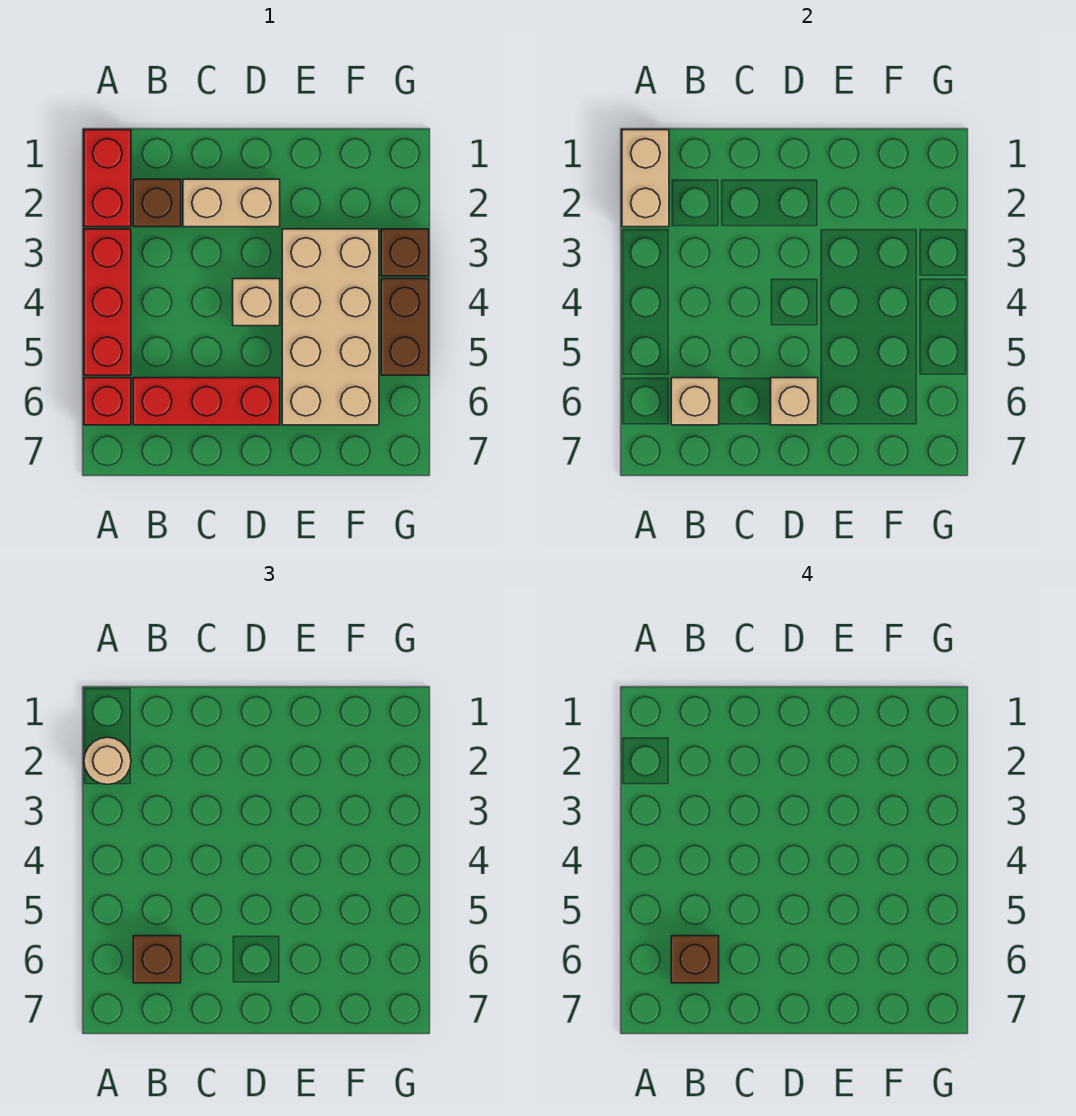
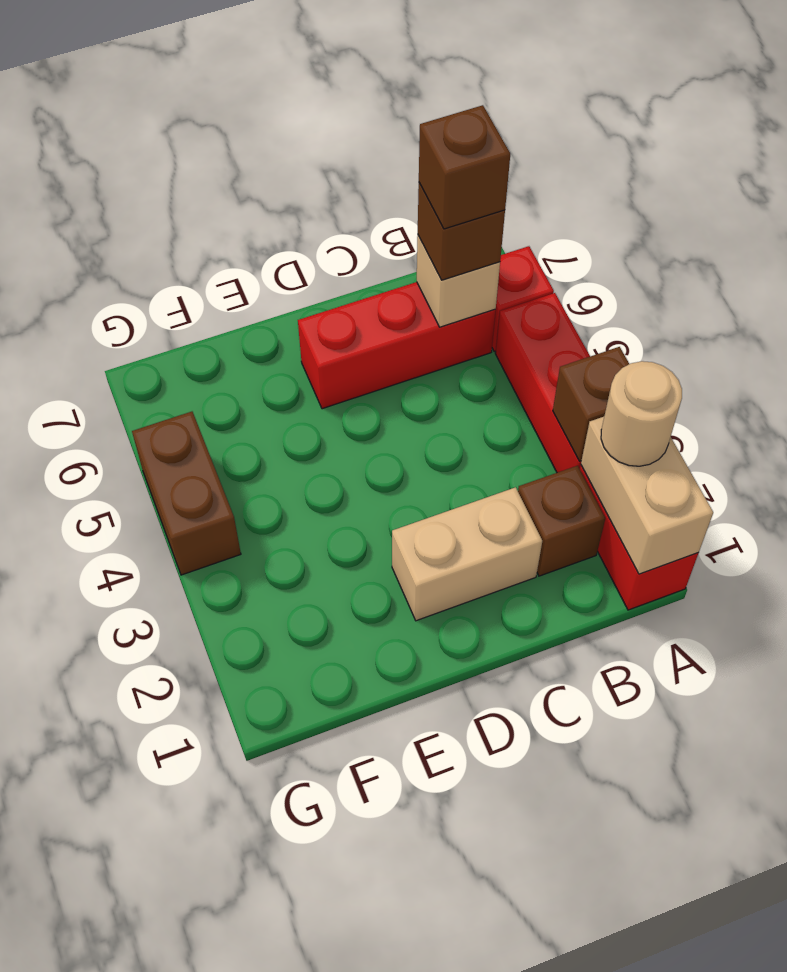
tan brick D4 level 1 -> none
tan brick D6 level 2 -> none
tan brick E3:F6 level 1 -> none
brown brick G3 level 1 -> brown brick A3 level 2

